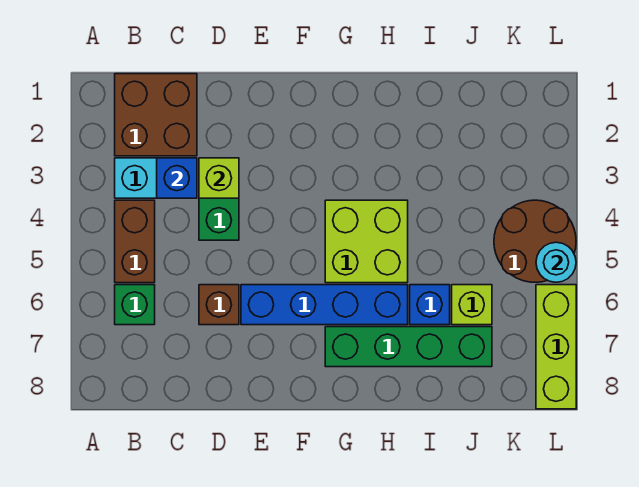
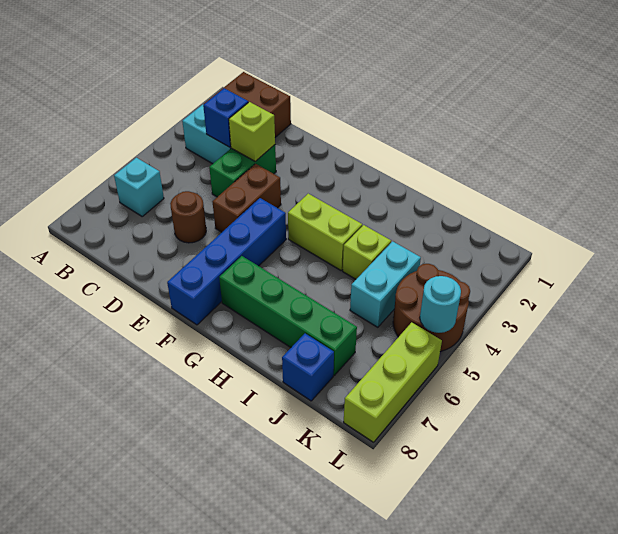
brown brick B4:B5 level 1 -> brown brick E4:E5 level 1
green brick B6 level 1 -> cyan brick B6 level 1
brown brick D6 level 1 -> brown round brick D6 level 1
blue brick E6:H6 level 1 -> blue brick F5:F8 level 1
lime brick G4:H5 level 1 -> lime brick G4:H4 level 1
blue brick I6 level 1 -> blue brick J8 level 1
none -> cyan brick J4:J5 level 1
lime brick J6 level 1 -> lime brick I4 level 1

